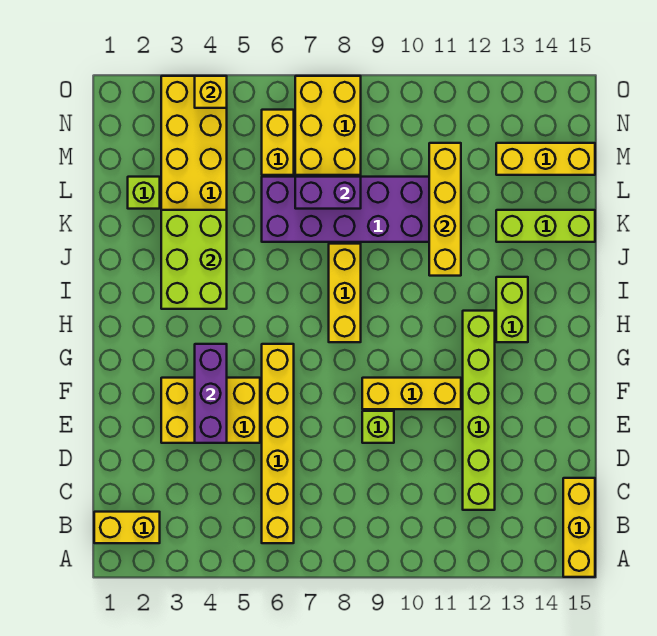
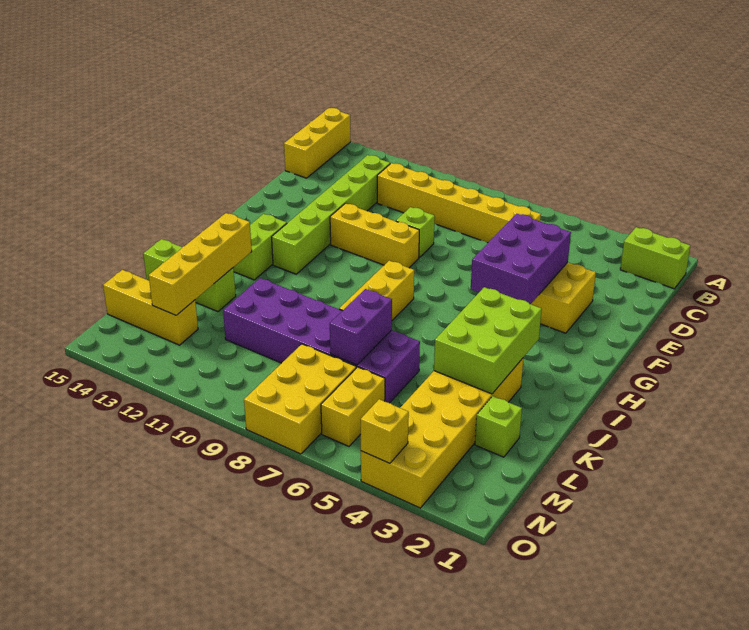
yellow brick B1:B2 level 1 -> lime brick B1:B2 level 1
yellow brick B6:G6 level 1 -> yellow brick C6:C11 level 1
purple brick E4:G4 level 2 -> purple brick E4:G5 level 2
yellow brick J11:M11 level 2 -> yellow brick J13:M13 level 2
purple brick L7:L8 level 2 -> purple brick K7:L7 level 2

